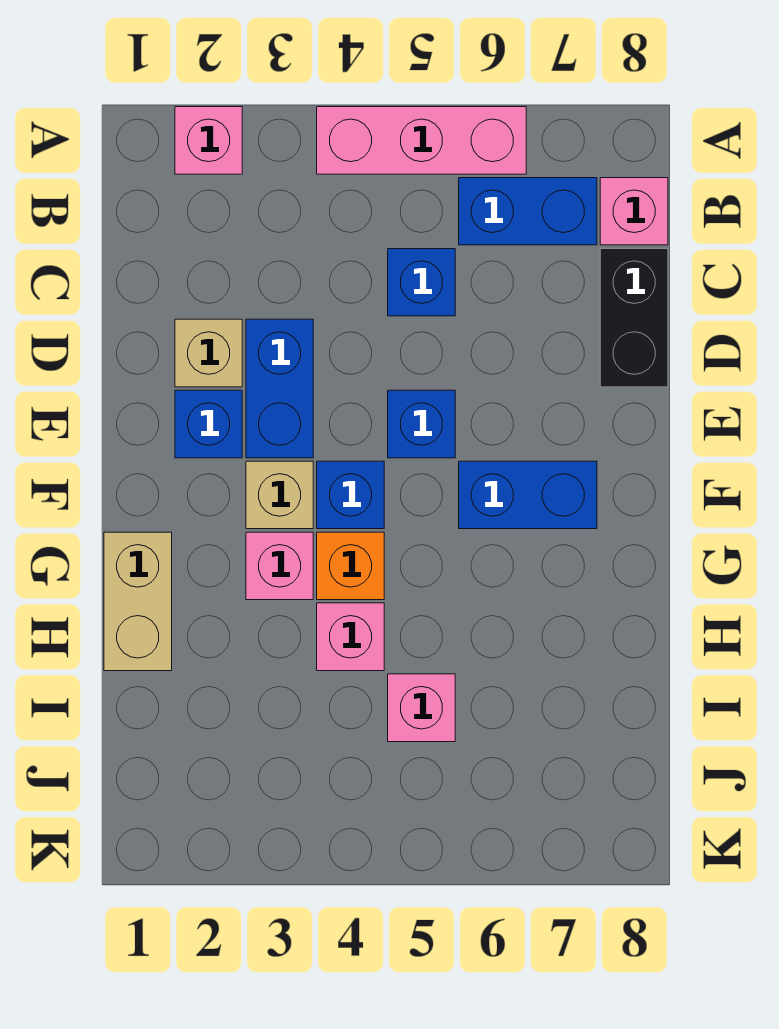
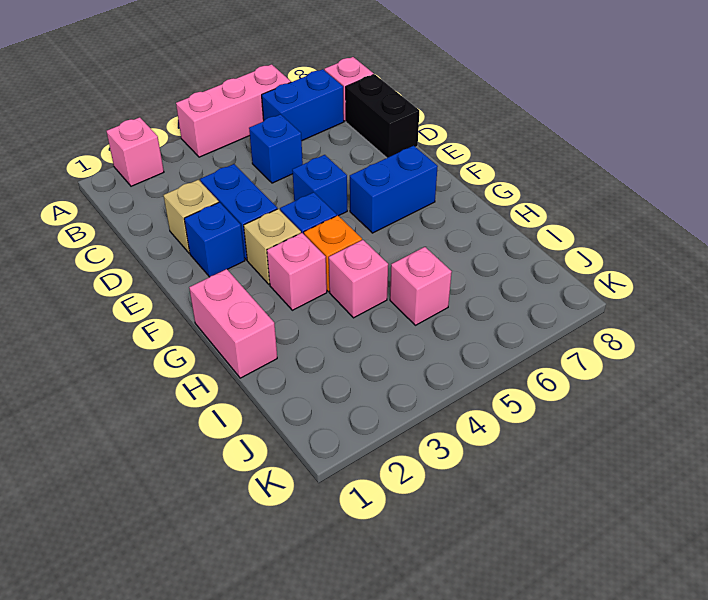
tan brick G1:H1 level 1 -> pink brick G1:H1 level 1

